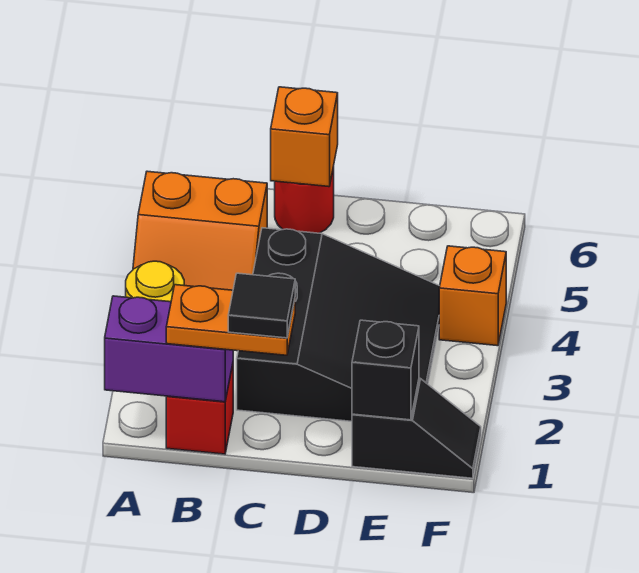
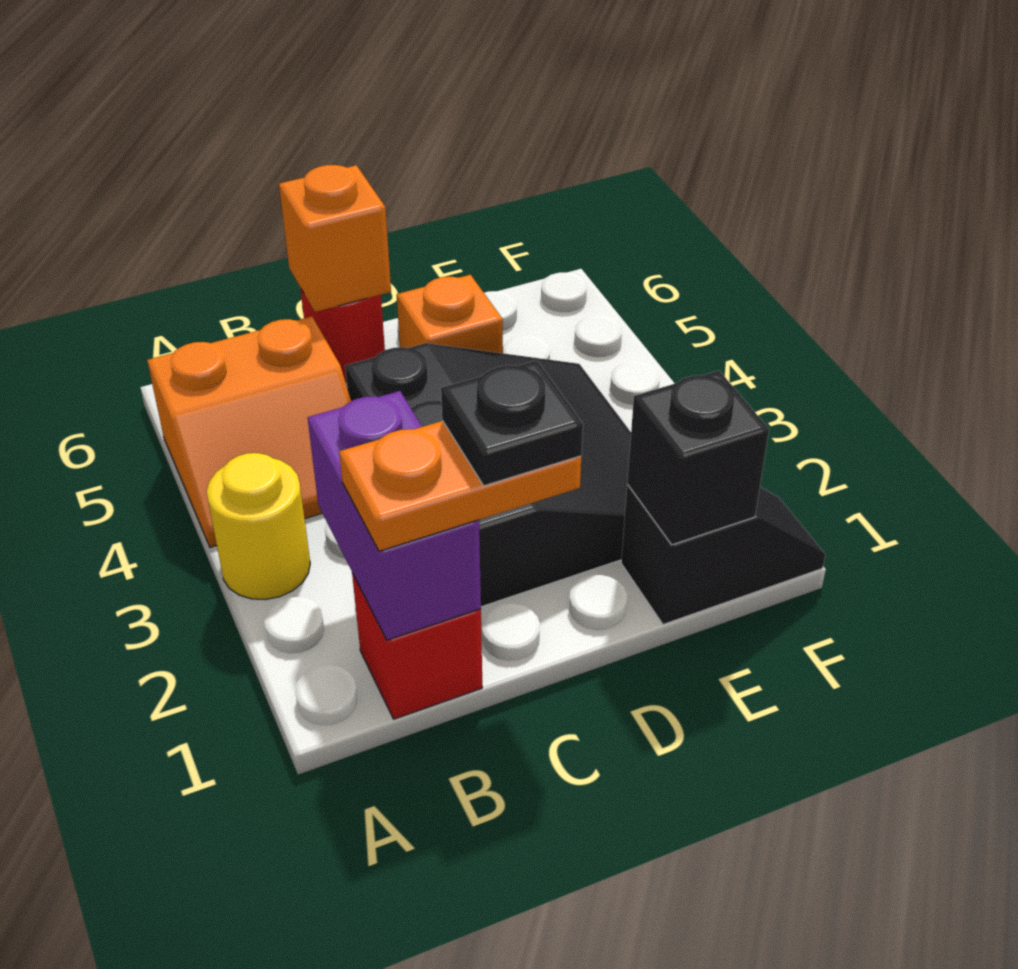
purple brick A1:B1 level 2 -> purple brick B1:B2 level 2
black tile C1 level 4 -> black plate C1 level 4
orange brick F4 level 1 -> orange brick D5 level 1

